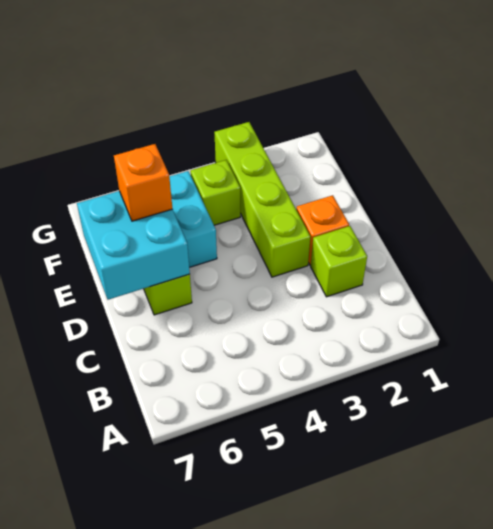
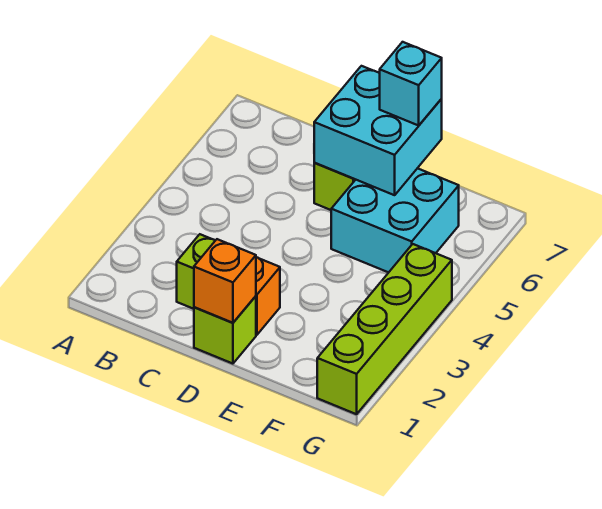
lime brick D3:G3 level 1 -> lime brick G1:G4 level 1
orange brick E6 level 3 -> orange brick D1 level 2
none -> cyan brick E7 level 3
lime brick F4 level 1 -> lime brick D1 level 1

